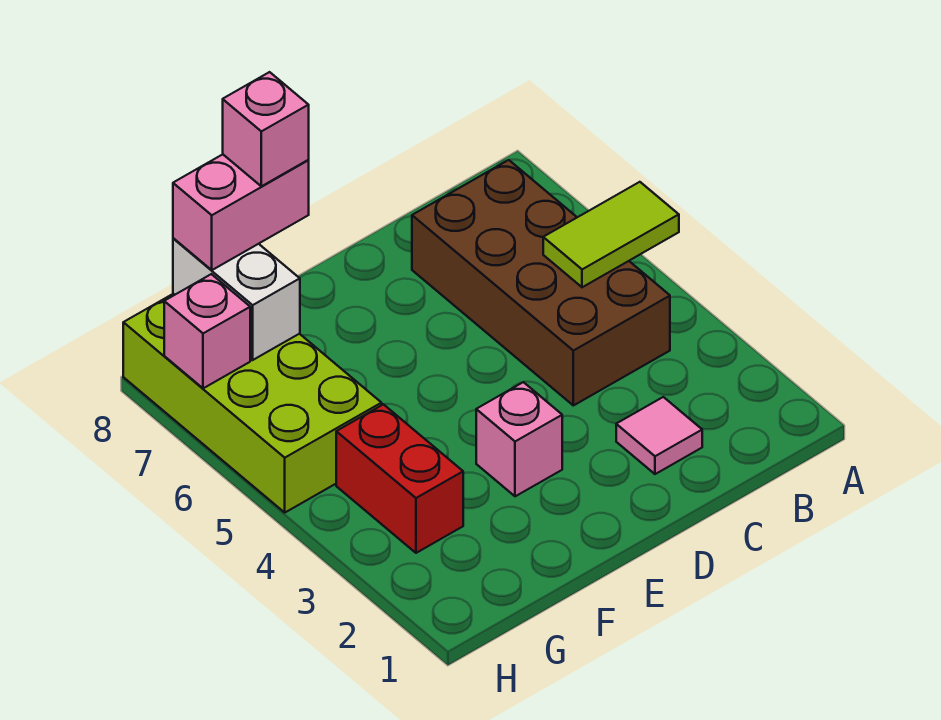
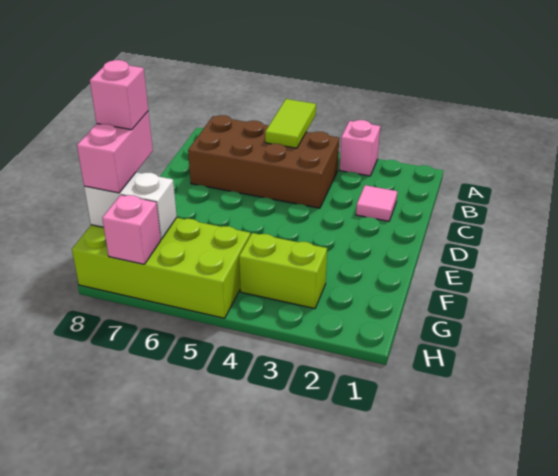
pink brick E3 level 1 -> pink brick A3 level 1
red brick G3:G4 level 1 -> lime brick G3:G4 level 1

